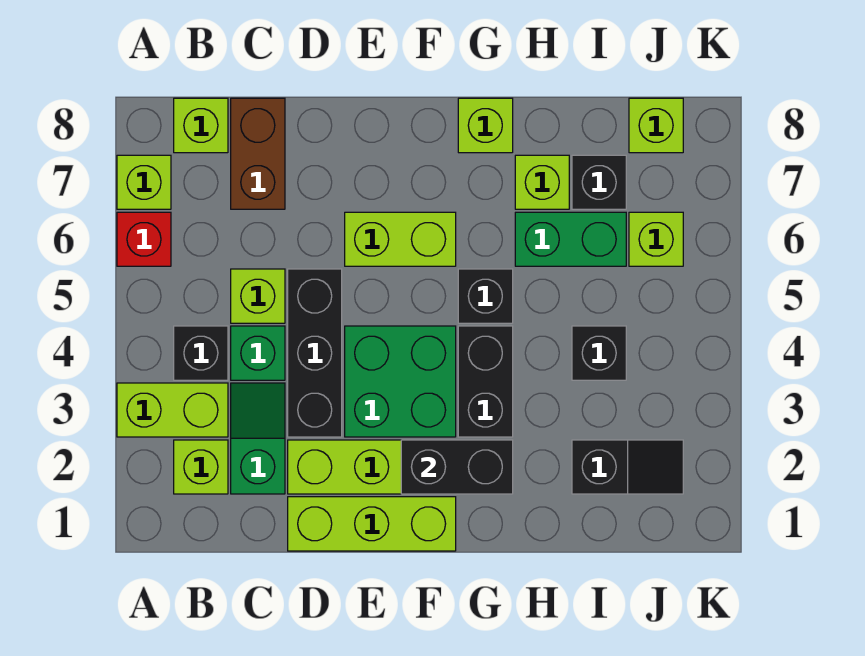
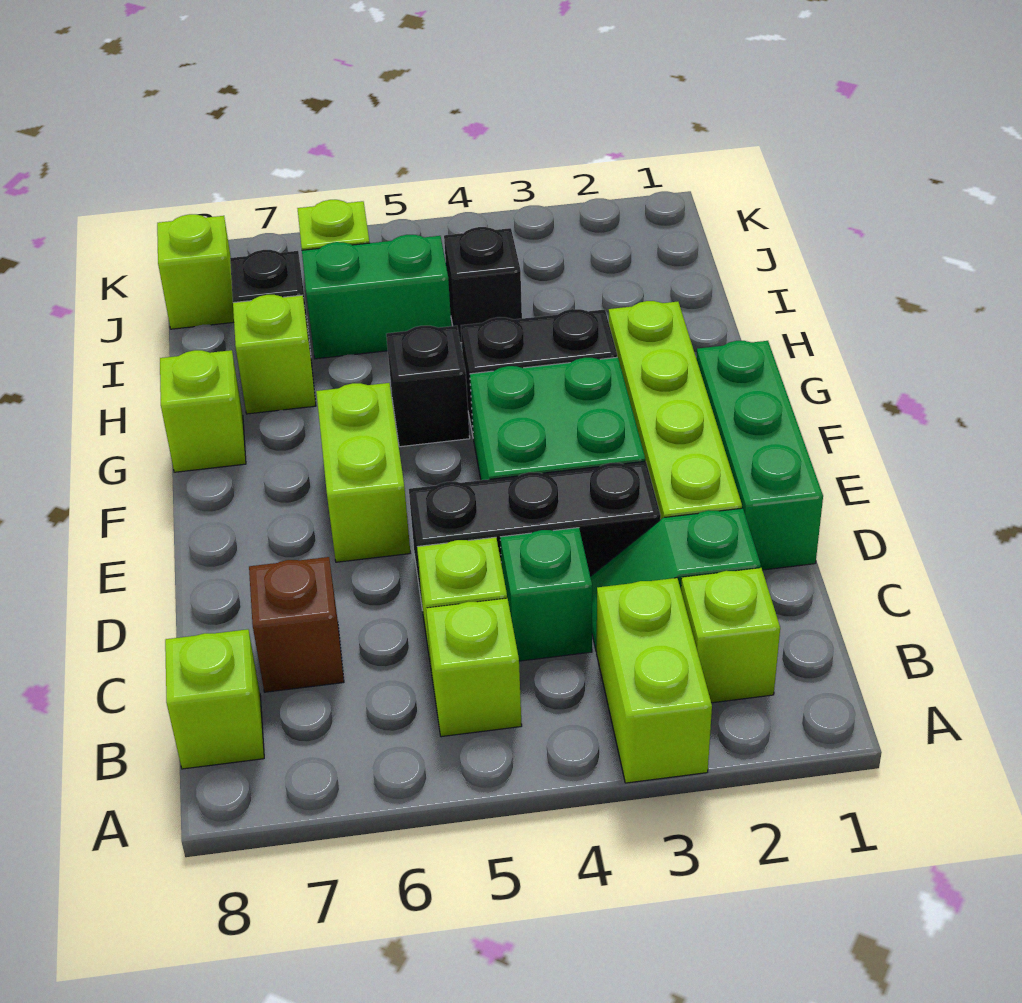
red brick A6 level 1 -> none
lime brick A7 level 1 -> lime brick B5 level 1
black brick B4 level 1 -> none
brown brick C7:C8 level 1 -> brown brick C7 level 1
lime brick D1:F1 level 1 -> green brick D1:F1 level 1
black brick F2:G2 level 2 -> none
green brick H6:I6 level 1 -> green brick I5:I6 level 1
black slope I2:J2 level 1 top I -> none

